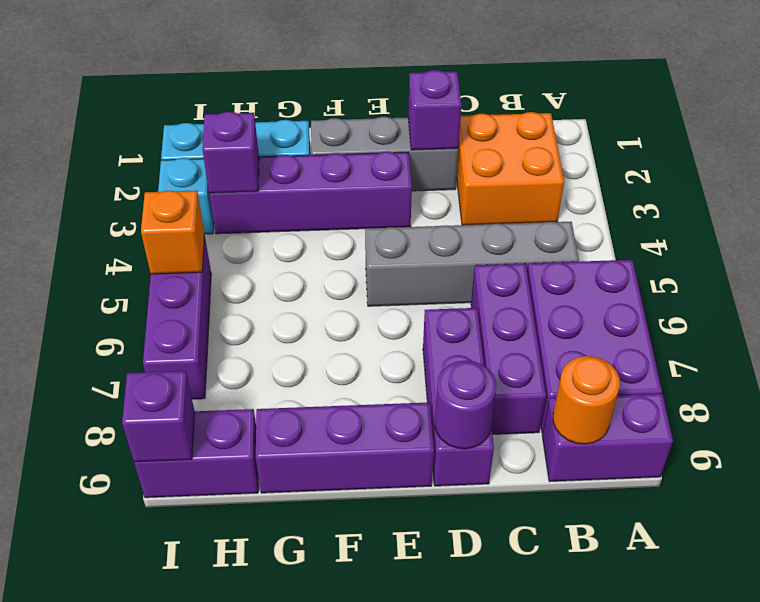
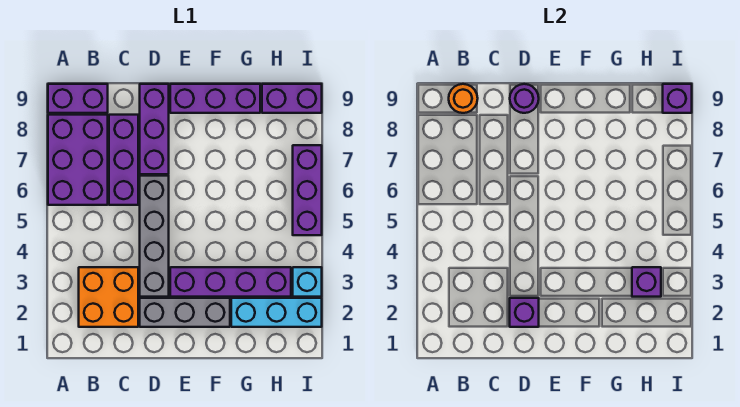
grey brick B5:E5 level 1 -> grey brick D3:D6 level 1
orange brick I5 level 2 -> none

